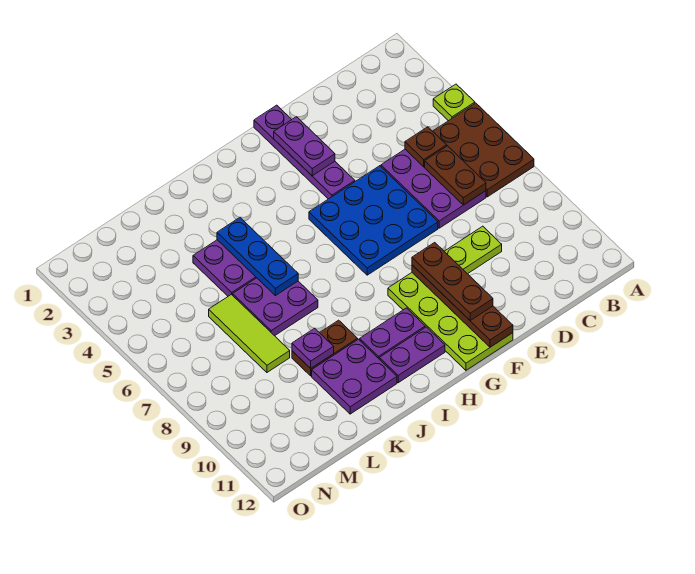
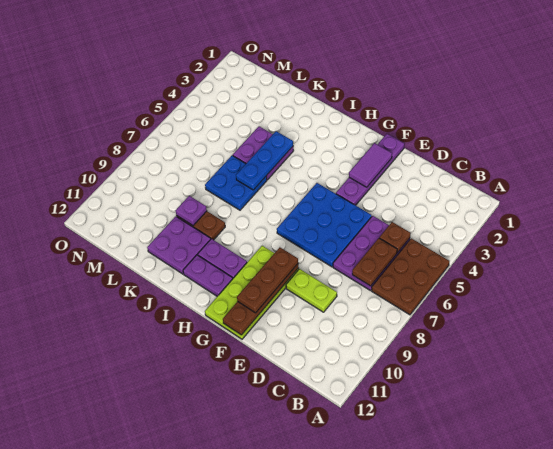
lime plate A4 level 1 -> none
purple plate F2:F3 level 2 -> purple tile F2:F3 level 2
purple plate J6:K7 level 1 -> blue plate J6:K7 level 1
lime tile L6:L8 level 1 -> none

